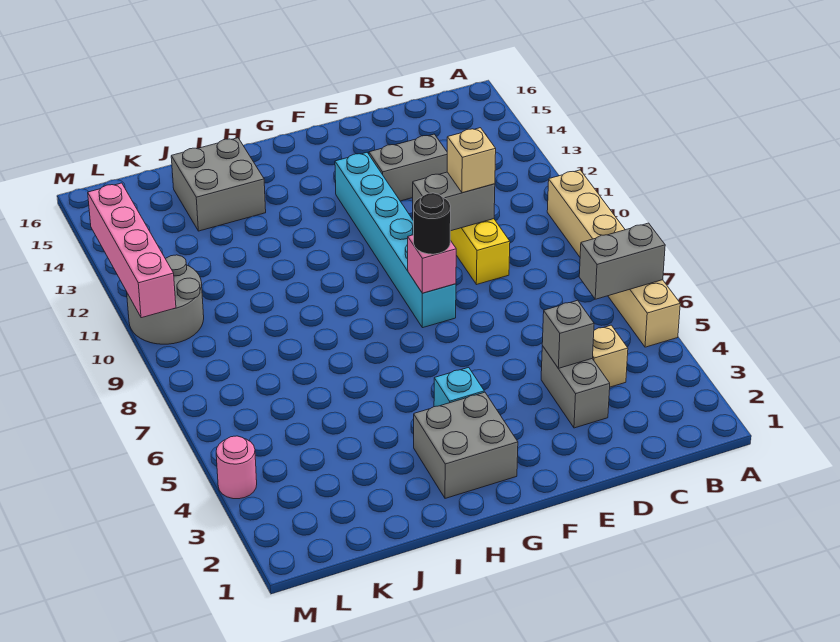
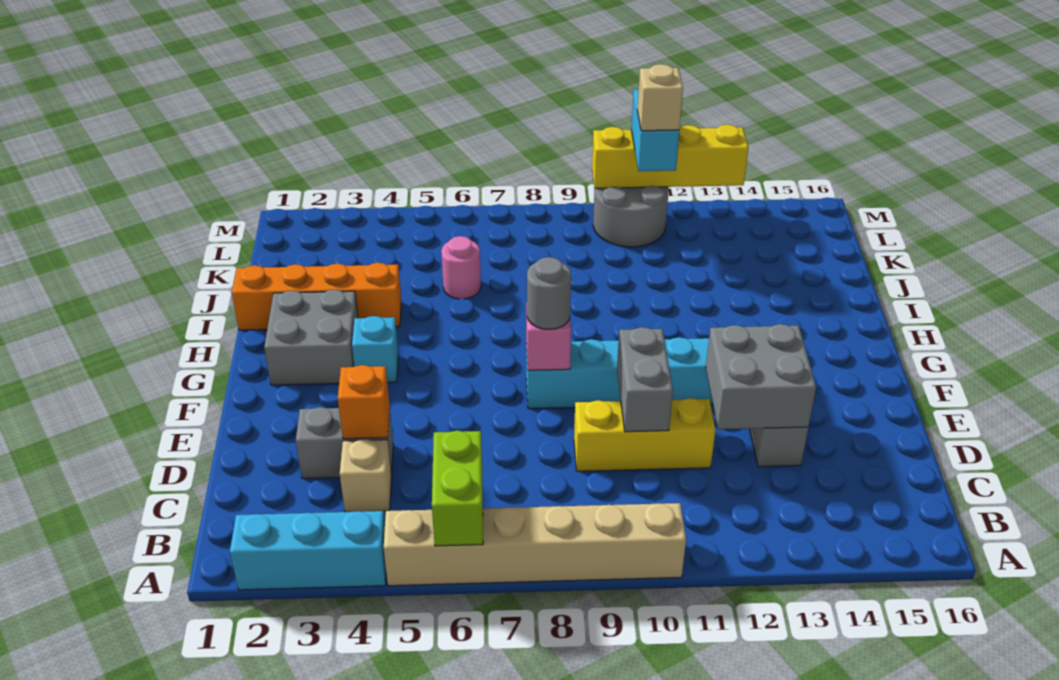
none -> cyan brick A2:A4 level 1
grey brick A6:B6 level 2 -> lime brick A6:B6 level 2
grey brick D4 level 2 -> orange brick D4 level 2
tan brick D10 level 3 -> tan brick L11 level 4
black round brick F8 level 3 -> grey round brick F8 level 3
none -> orange brick I1:I4 level 1
grey brick I14:J15 level 1 -> grey brick D12:E13 level 2
none -> cyan brick L11:M11 level 3
pink round brick M4 level 1 -> pink round brick J6 level 1
pink brick M10:M13 level 2 -> yellow brick M10:M13 level 2

